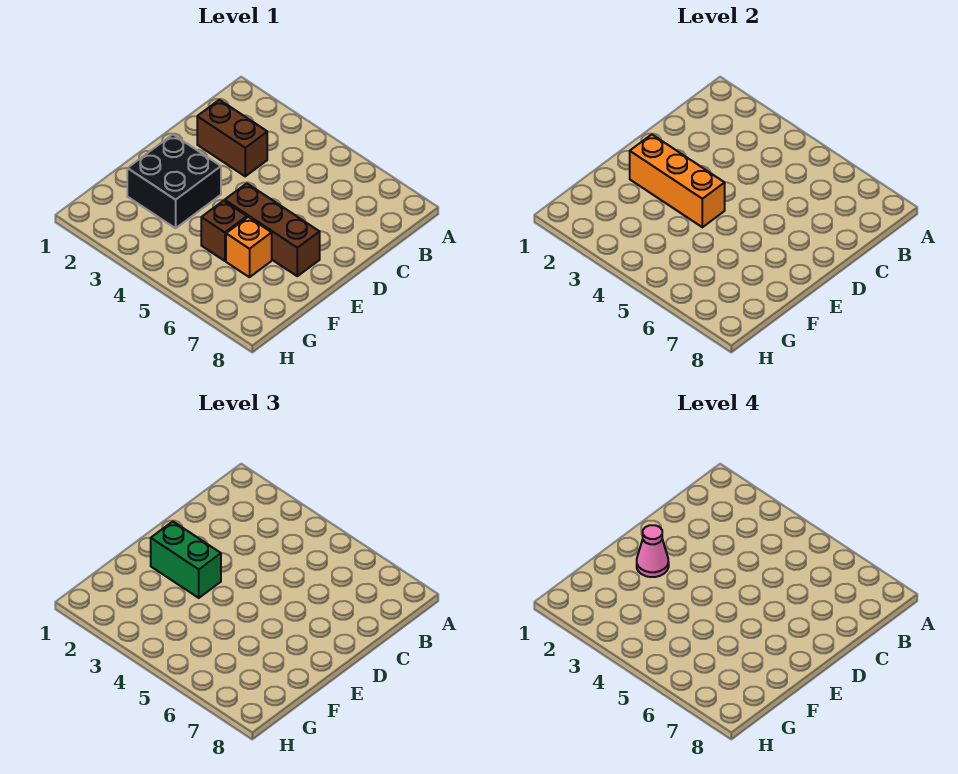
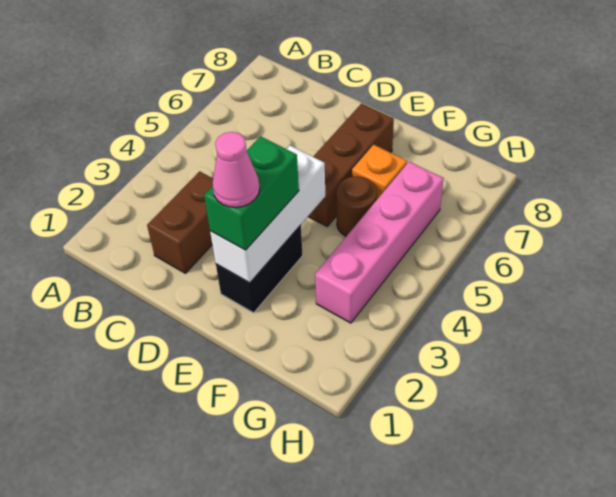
black brick E2:F3 level 1 -> black brick E2:E3 level 1
orange brick E2:E4 level 2 -> white brick E2:E4 level 2
brown brick F5 level 1 -> brown round brick F5 level 1
none -> pink brick G3:G6 level 1

